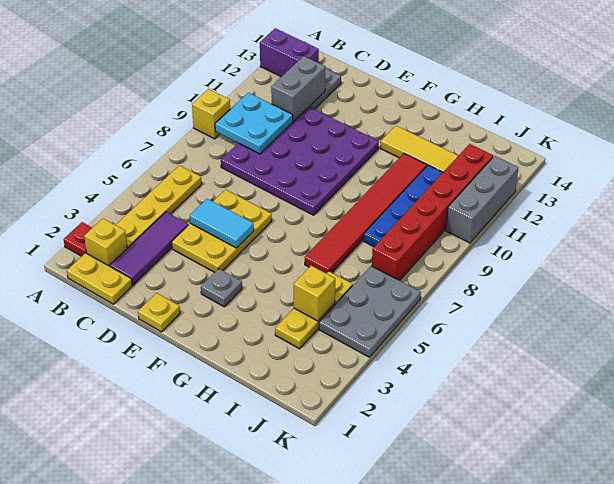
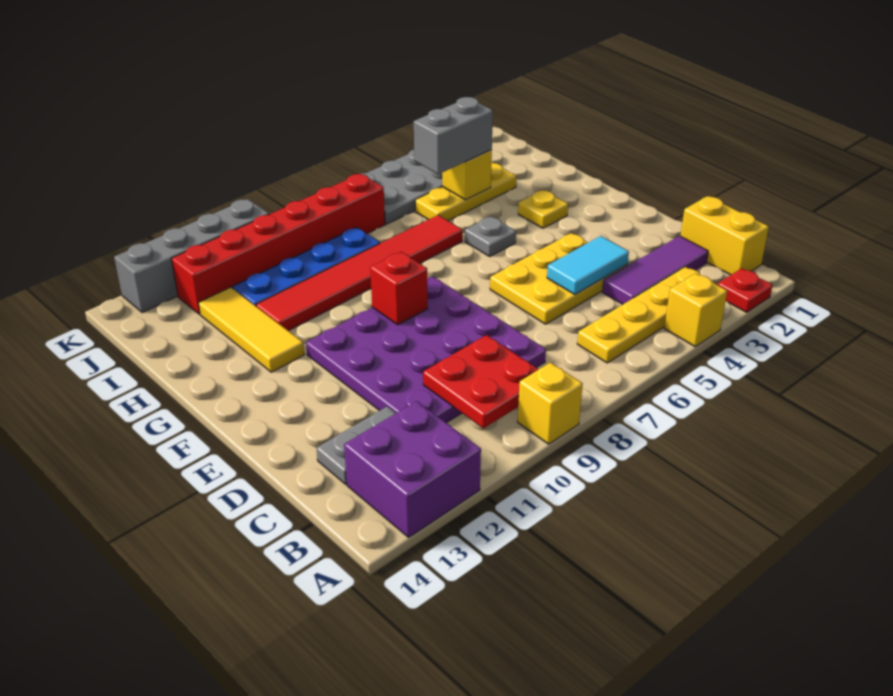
purple brick A13:B13 level 1 -> purple brick A12:B13 level 1
yellow plate B1:C1 level 1 -> yellow brick B1:C1 level 1
yellow brick B2 level 1 -> yellow brick A4 level 1
cyan plate B9:C10 level 2 -> red plate B9:C10 level 2
grey brick C11:C12 level 2 -> grey brick I4:I5 level 3
cyan tile D5:E5 level 2 -> cyan tile D4:D5 level 2
yellow plate E1 level 1 -> yellow plate G3 level 1
grey plate F3 level 1 -> grey plate G5 level 1
none -> red brick F9 level 2
grey brick K10:K12 level 1 -> grey brick K10:K13 level 1

